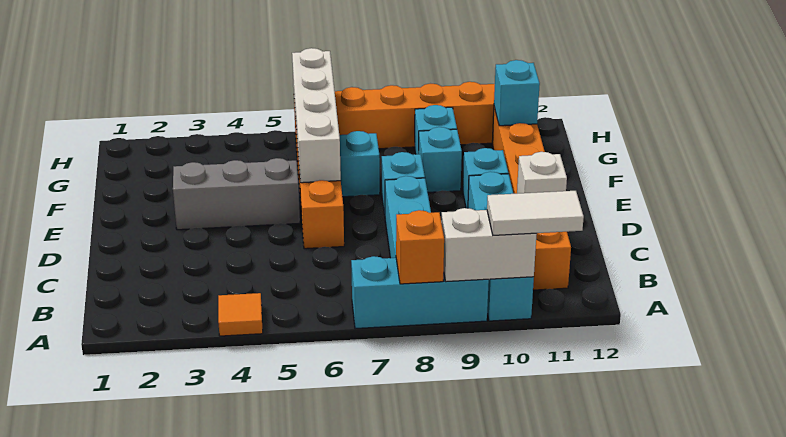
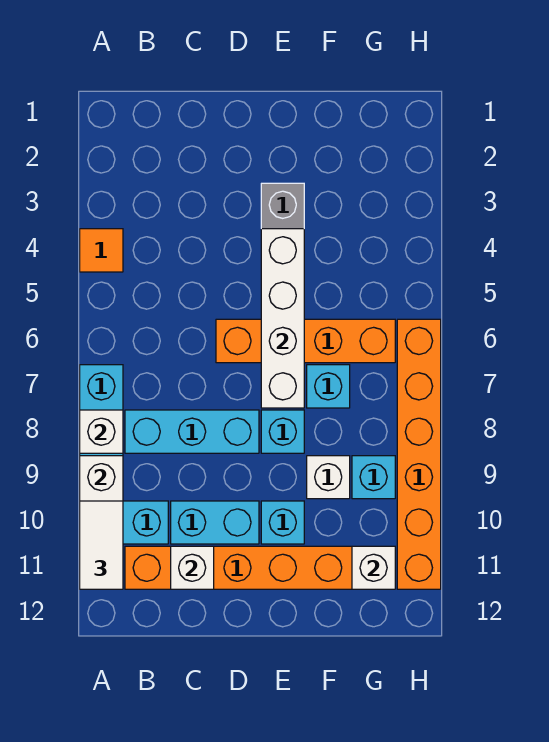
orange brick A8 level 2 -> white brick A8 level 2
white brick E6:H6 level 2 -> white brick E4:E7 level 2
cyan brick F9 level 1 -> white brick F9 level 1
cyan brick G11 level 2 -> white brick G11 level 2

